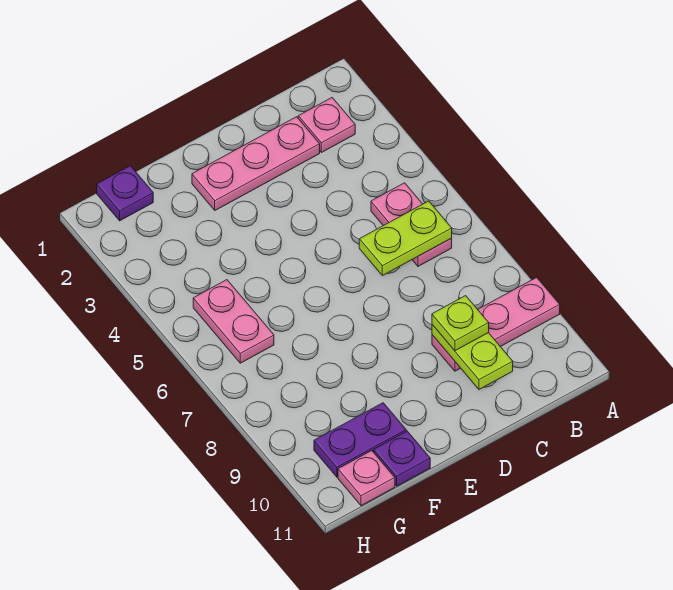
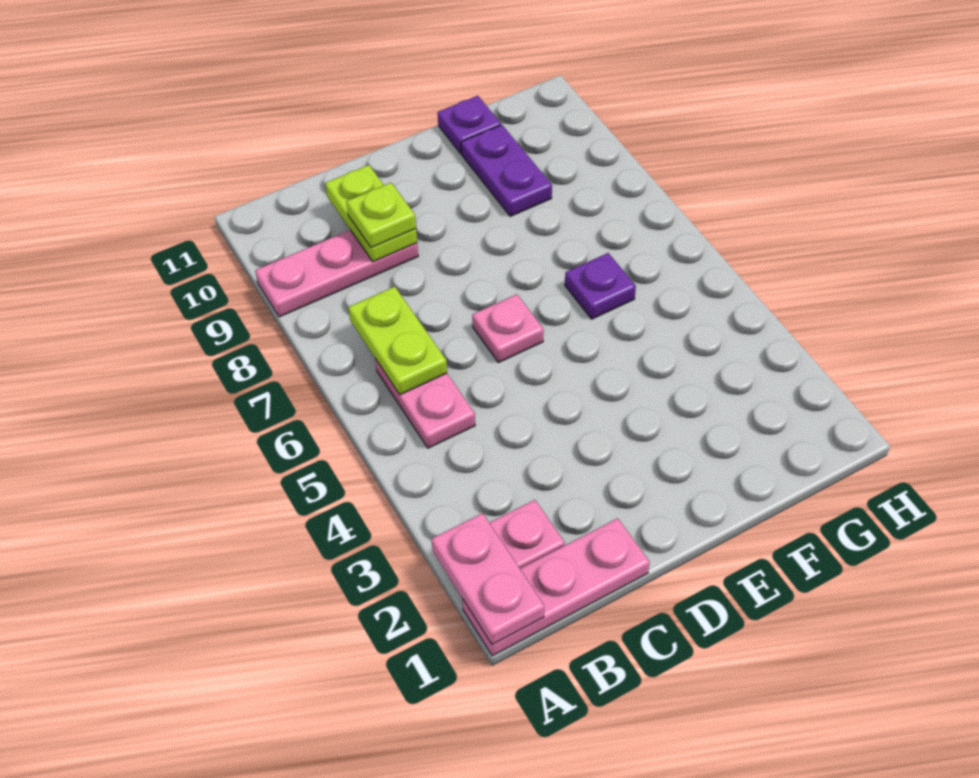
lime plate B6:C6 level 2 -> lime plate B6:B7 level 2
pink plate C2:E2 level 1 -> pink plate A1:C1 level 1
purple plate F10:G10 level 1 -> purple plate F9:F10 level 1
purple plate G1 level 1 -> purple plate F6 level 1
pink plate G5:G6 level 1 -> pink plate A1:A2 level 2
pink plate G11 level 1 -> pink plate D6 level 1

